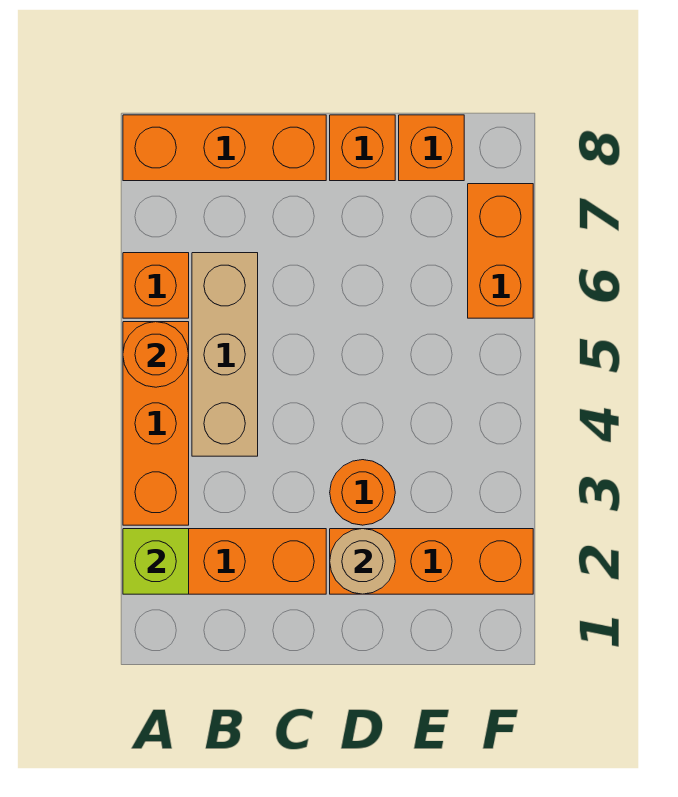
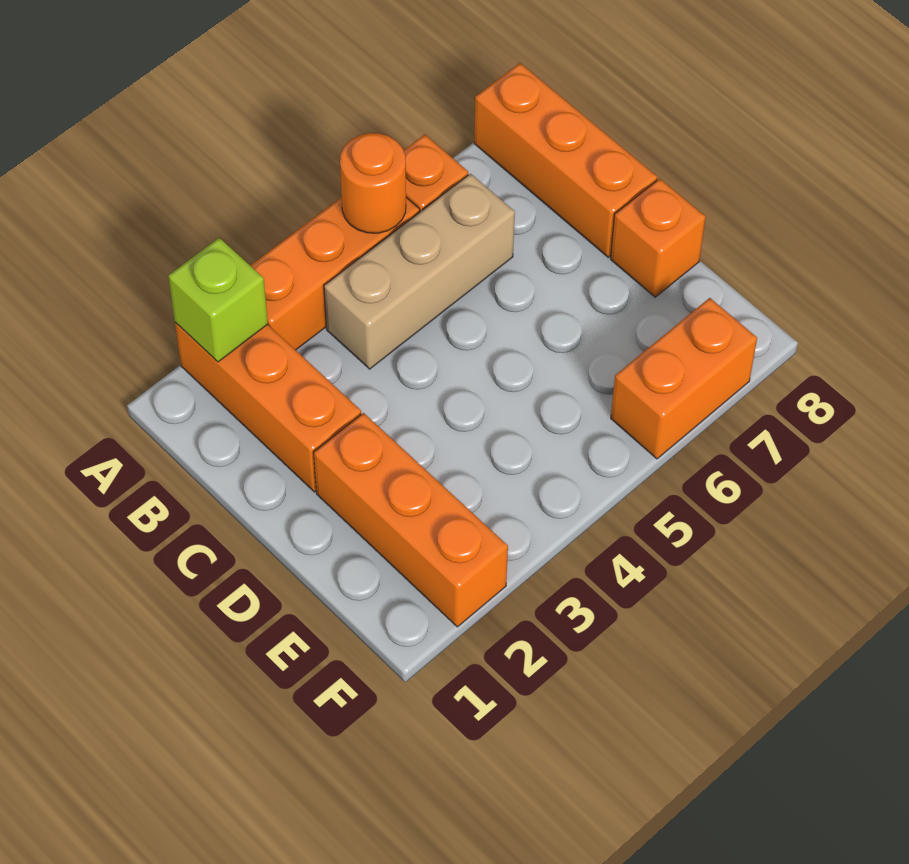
tan round brick D2 level 2 -> none
orange round brick D3 level 1 -> none
orange brick E8 level 1 -> none

